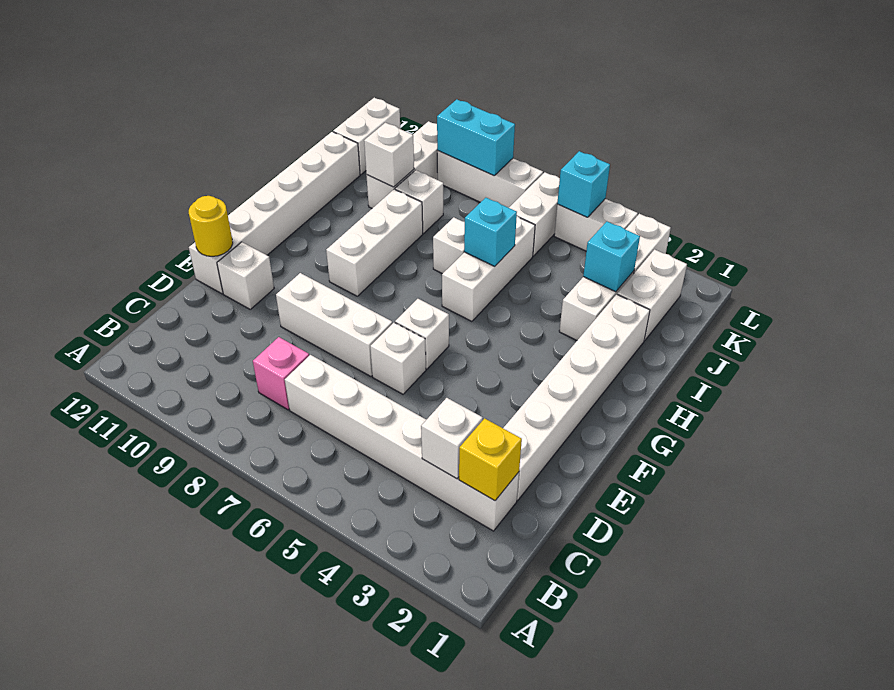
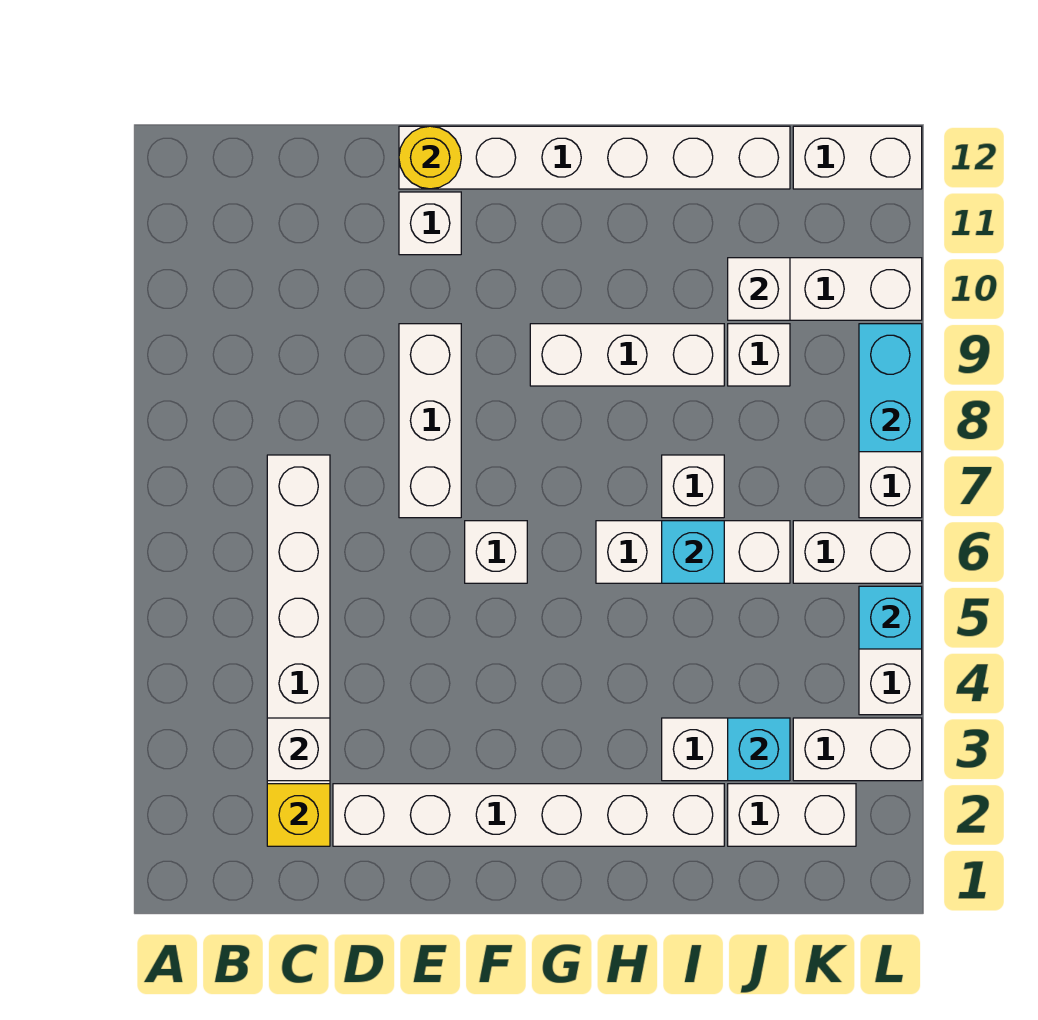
pink brick C8 level 1 -> none
white brick E6 level 1 -> none

